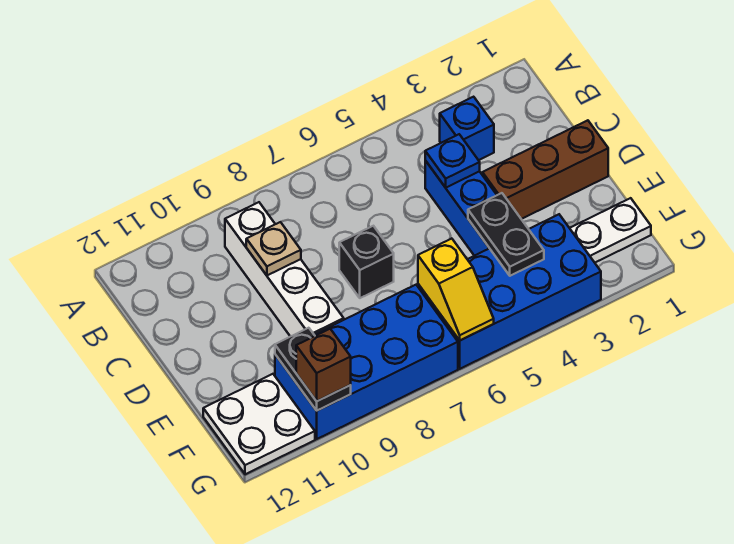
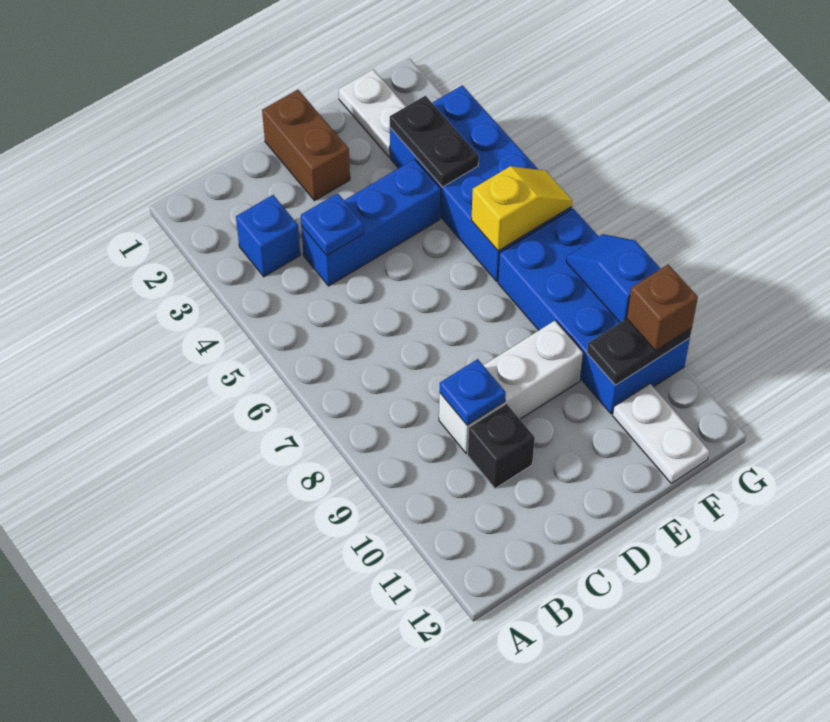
white brick B9:E9 level 1 -> white brick C9:E9 level 1
tan plate C9 level 2 -> blue plate C9 level 2
brown brick D1:D3 level 1 -> brown brick D1:D2 level 1
black brick D7 level 1 -> black brick C10 level 1
black plate E4:F4 level 2 -> black plate F3:F4 level 2
white plate F11:G12 level 1 -> white plate F11:F12 level 1
none -> blue slope G8:G9 level 2 top 9

